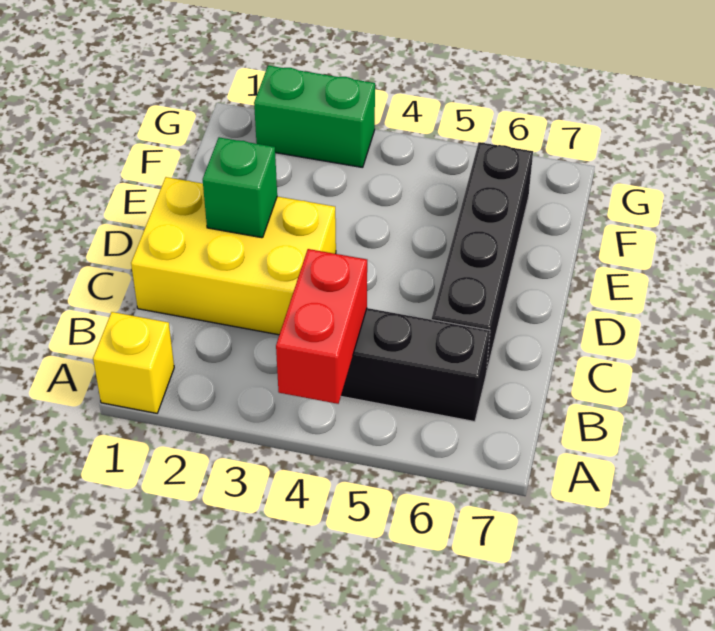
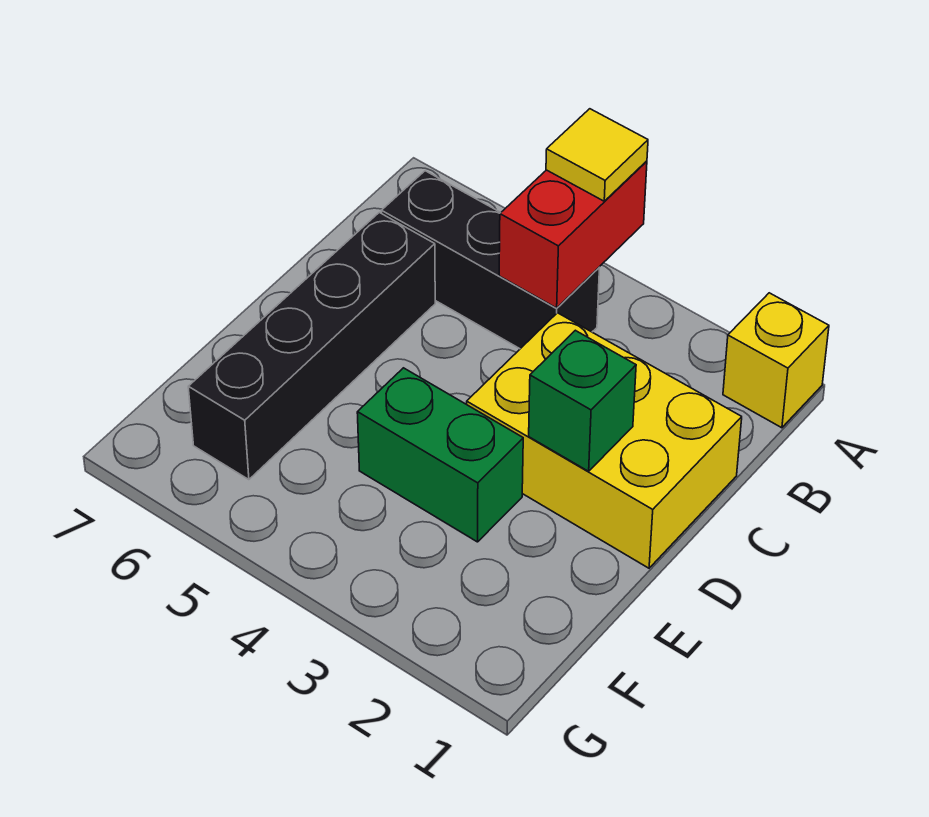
none -> yellow tile A4 level 3
green brick G2:G3 level 1 -> green brick E3:E4 level 1

